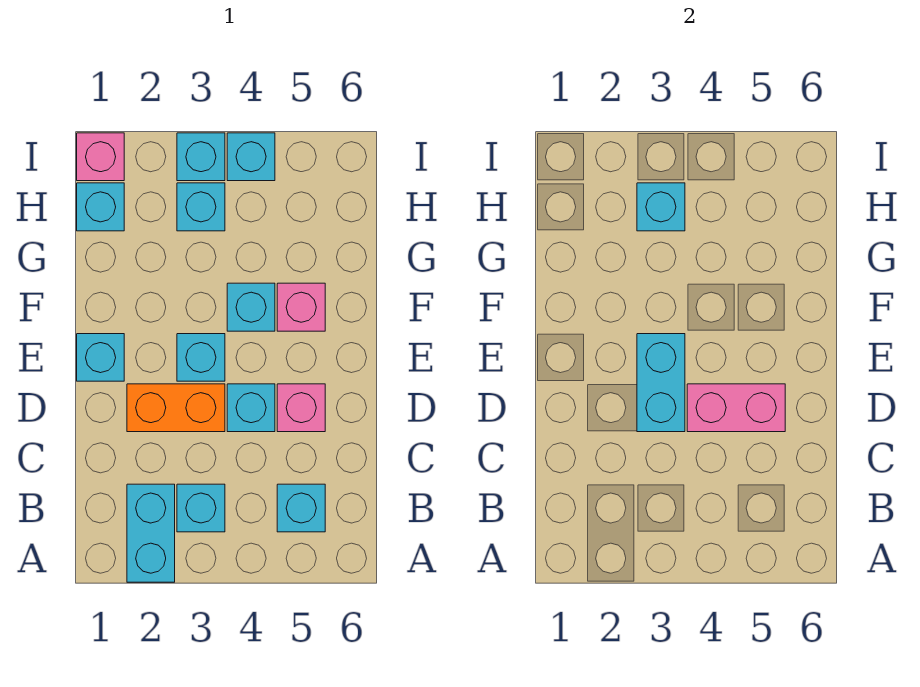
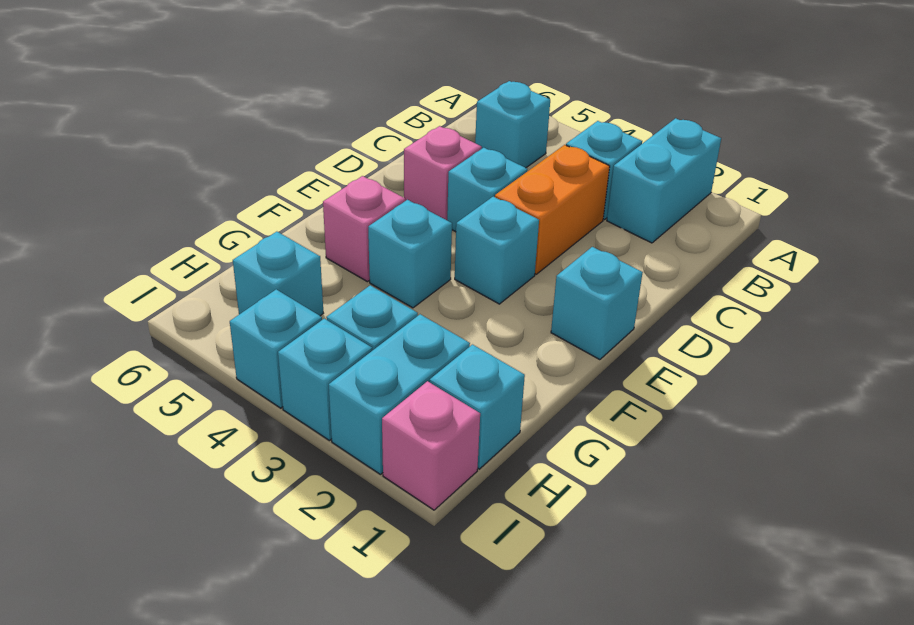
orange brick D2:D3 level 1 -> orange brick C3:D3 level 1
cyan brick D3:E3 level 2 -> cyan brick H2:I2 level 1
pink brick D4:D5 level 2 -> none
cyan brick H3 level 2 -> cyan brick H5 level 1

